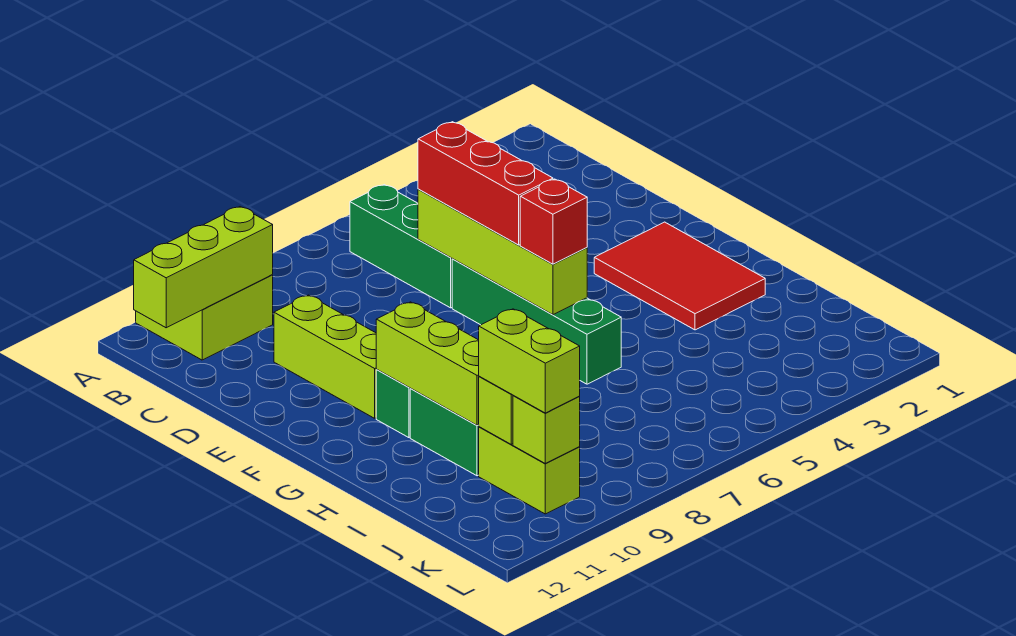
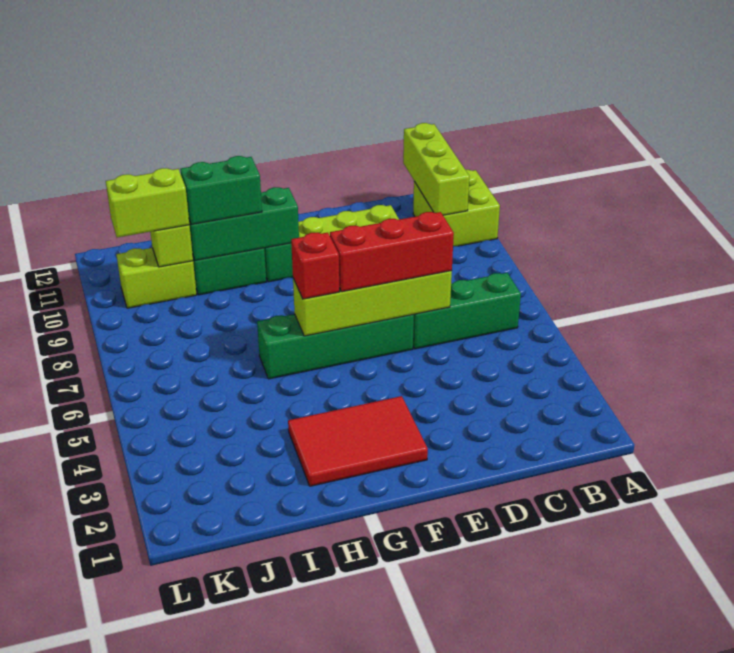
lime brick G10:I10 level 2 -> green brick G10:I10 level 2
none -> green brick H10:I10 level 3
lime brick K10 level 2 -> none

